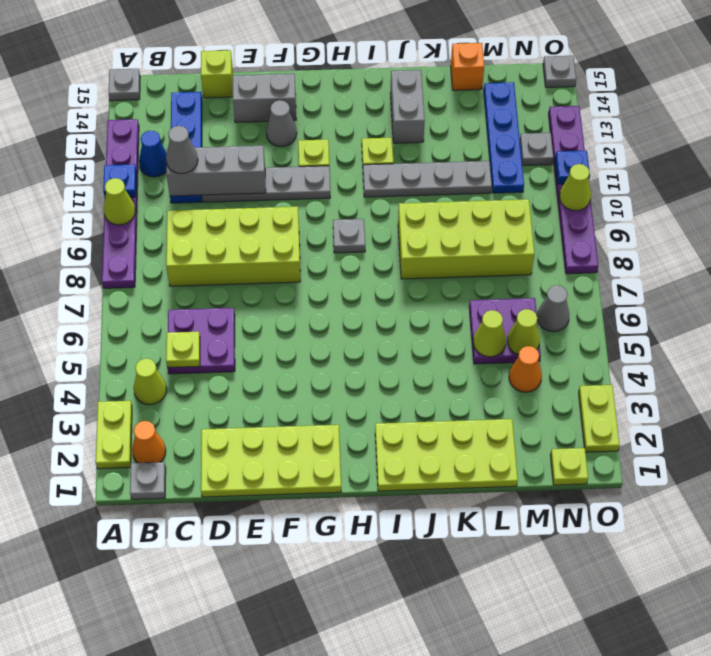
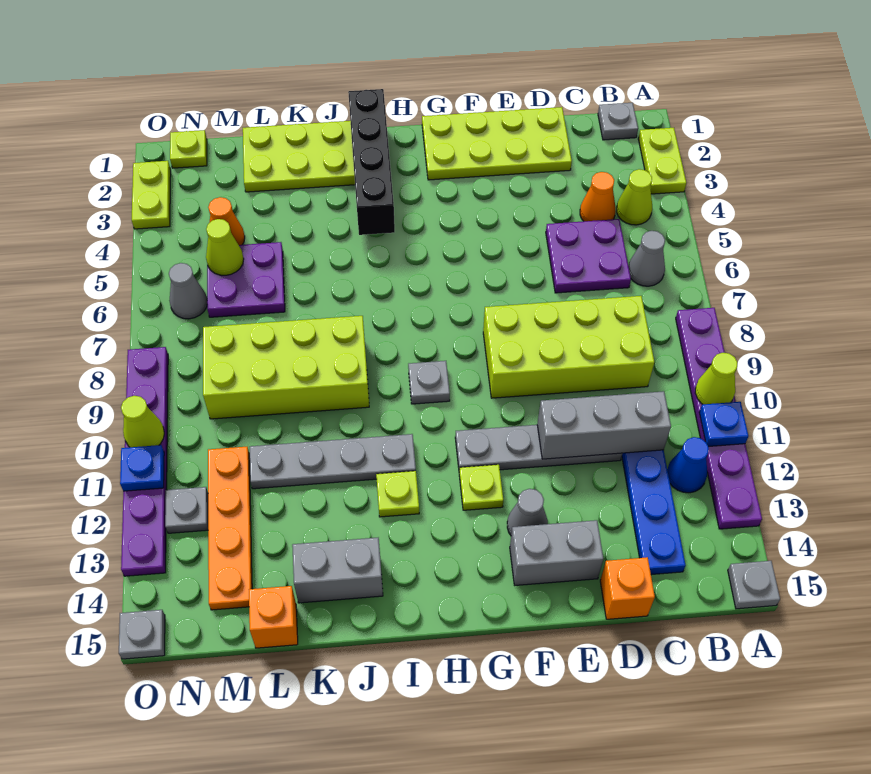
orange cone B2 level 1 -> orange cone C4 level 1
lime plate C5 level 2 -> none
grey cone C11 level 3 -> grey cone B6 level 1
lime brick D15 level 1 -> orange brick D15 level 1
none -> black brick I1:I4 level 2
grey brick J13:J14 level 1 -> grey brick J14:K14 level 1
lime cone L5 level 2 -> none
blue plate M11:M14 level 1 -> orange plate M11:M14 level 1

